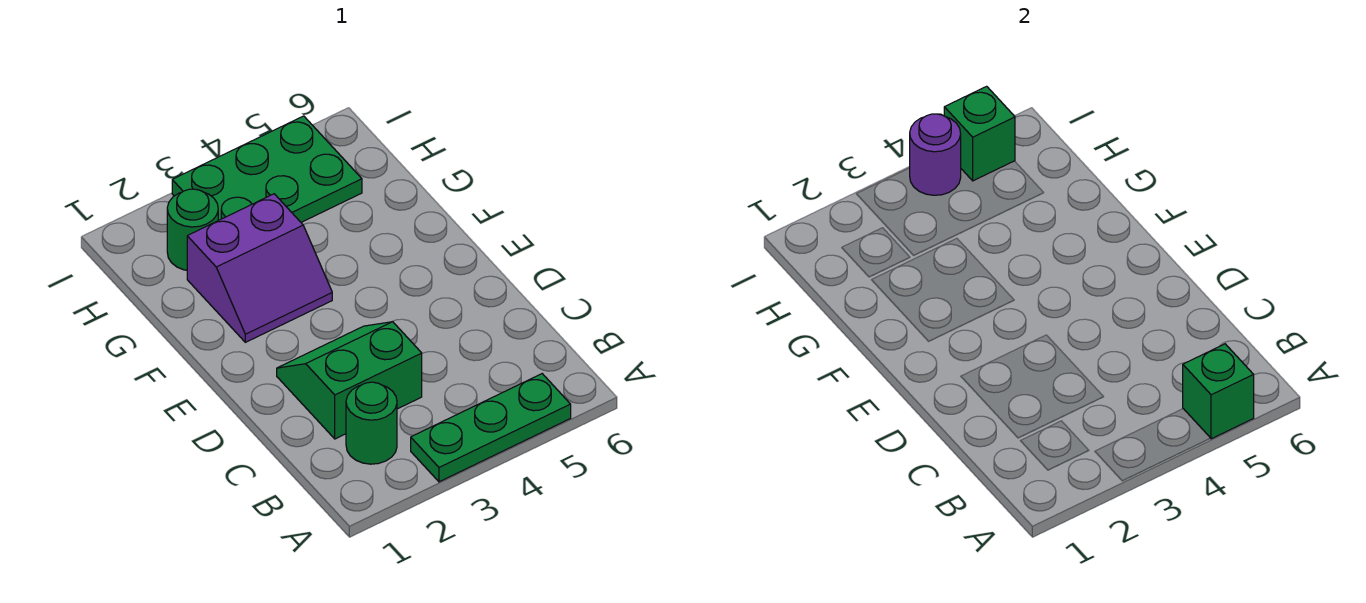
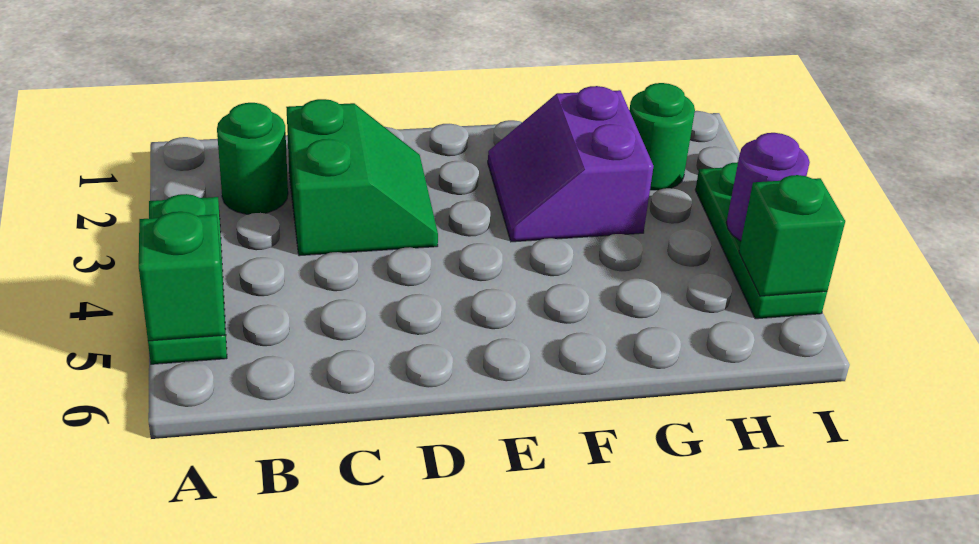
green plate H3:I5 level 1 -> green plate I3:I5 level 1

